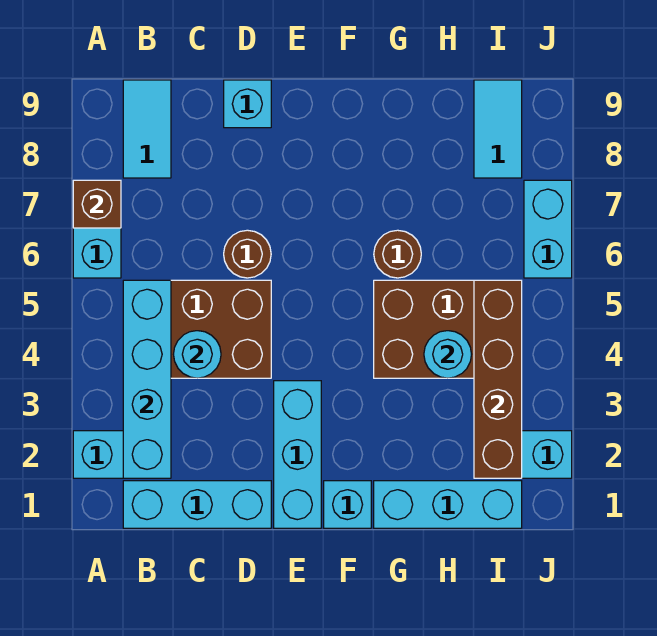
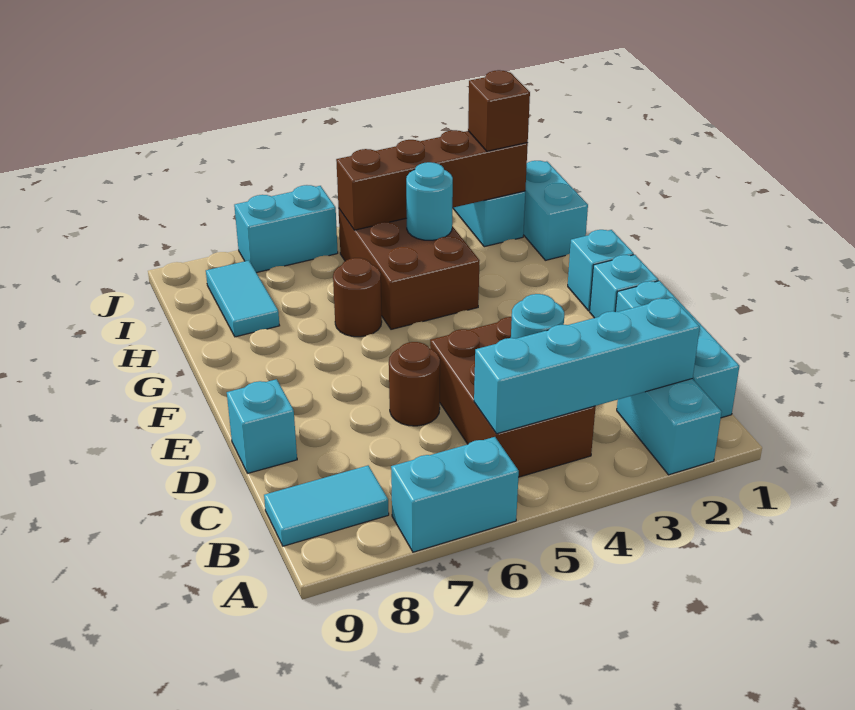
brown brick A7 level 2 -> brown brick I2 level 3
cyan brick E1:E3 level 1 -> cyan brick E1 level 1
cyan brick G1:I1 level 1 -> cyan brick H1:I1 level 1
cyan tile I8:I9 level 1 -> cyan tile H8:I8 level 1

